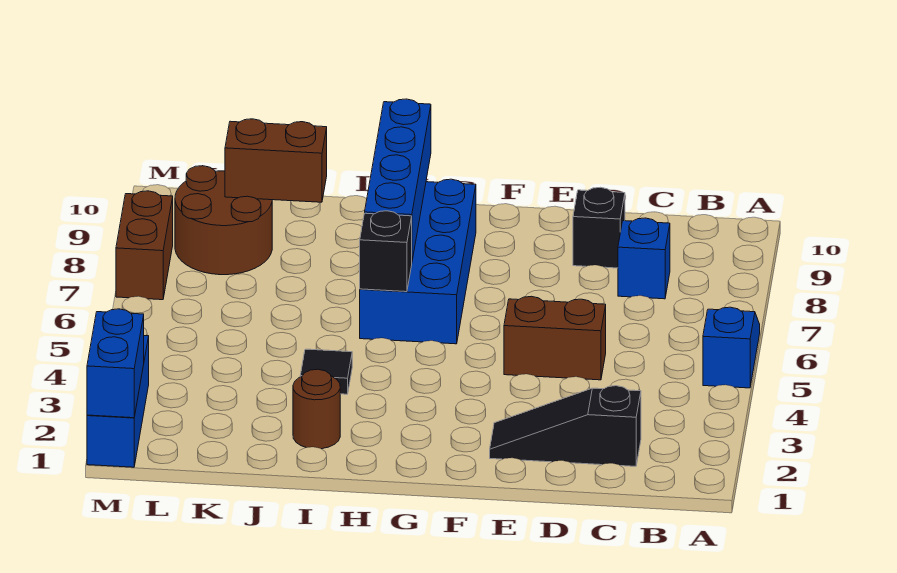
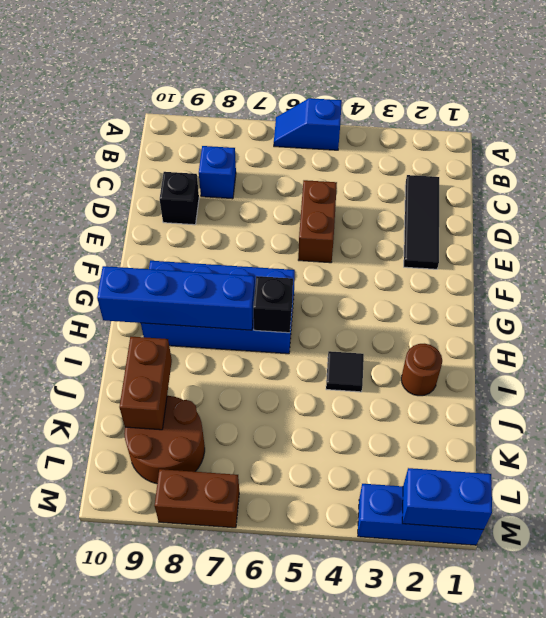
black slope C2:E2 level 1 top C -> black tile C2:E2 level 1

